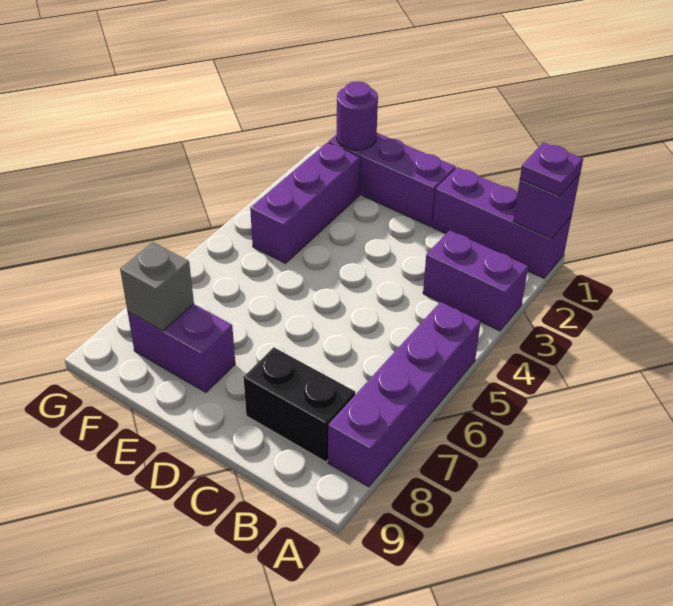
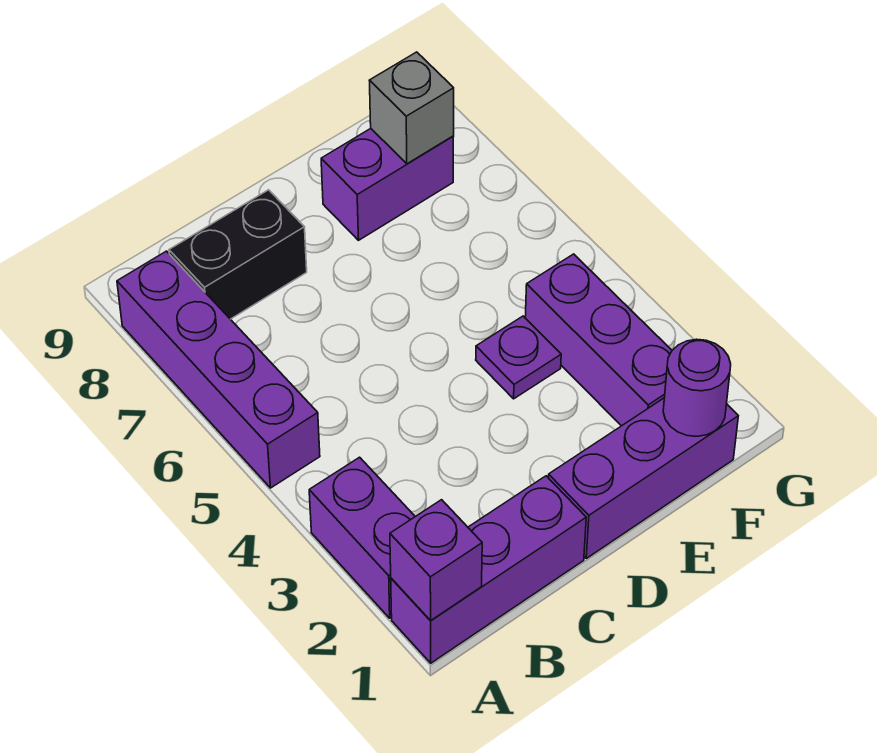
purple plate A1 level 3 -> purple plate E4 level 1
purple brick A3:B3 level 1 -> purple brick A2:A3 level 1

